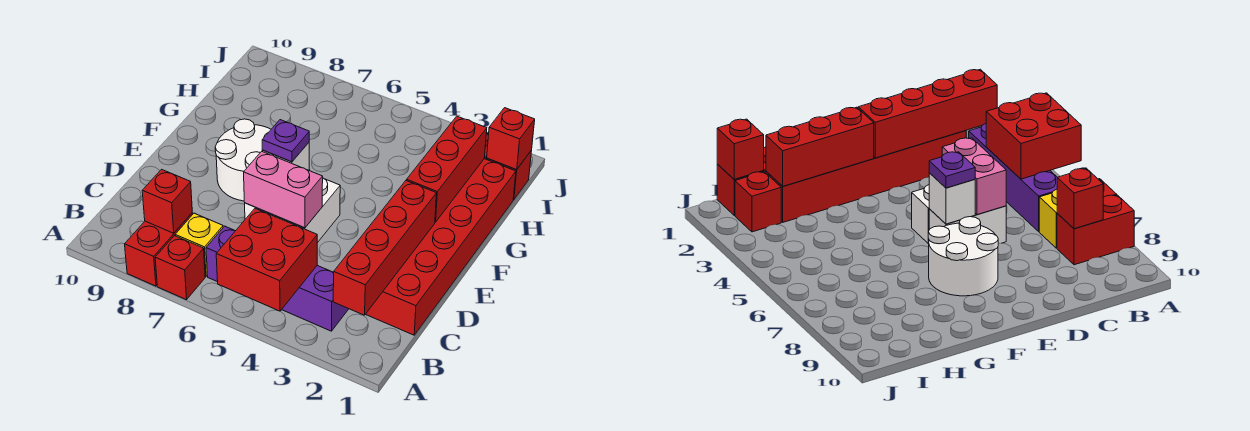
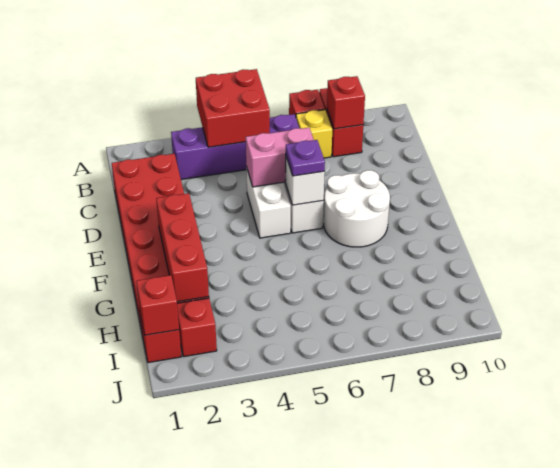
red brick B2:E2 level 2 -> none

